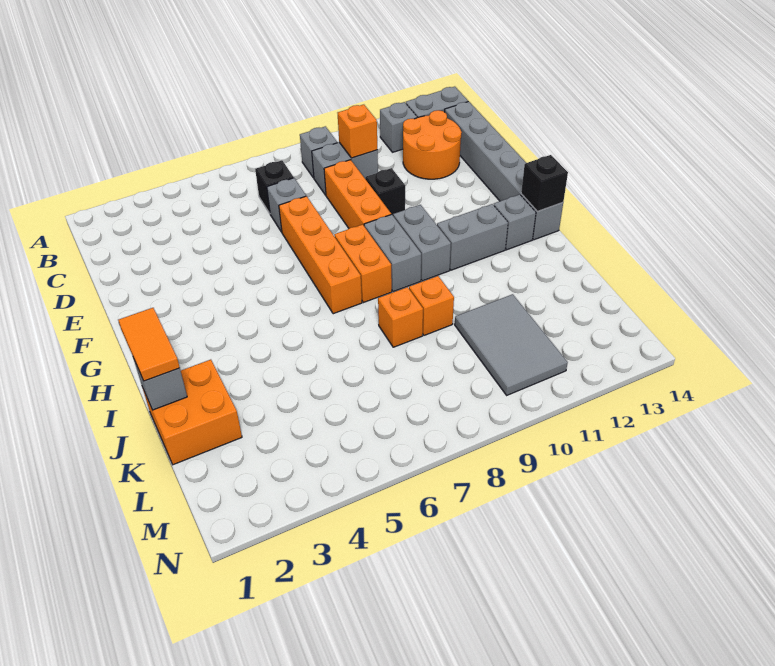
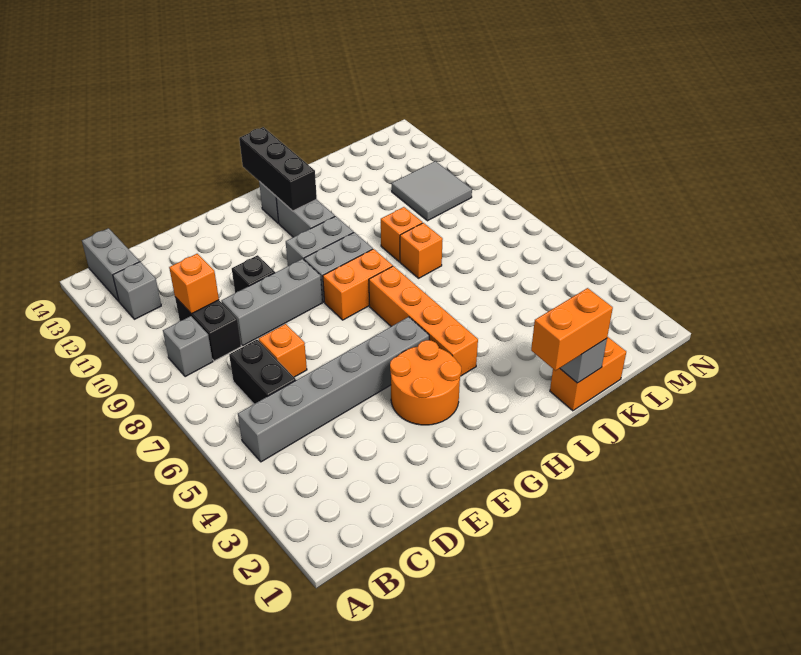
black brick C7 level 1 -> black brick C6:C7 level 1
grey brick C9:C10 level 1 -> black brick C9:C10 level 1
orange round brick C12:D13 level 1 -> orange round brick F3:G4 level 1
grey brick C14:H14 level 1 -> grey brick B5:G5 level 1
grey brick D7 level 1 -> orange brick D7 level 1
orange brick D9:F9 level 1 -> grey brick D9:F9 level 1
orange brick E7:H7 level 1 -> orange brick H4:H7 level 1
black brick H14 level 2 -> black brick H12:H14 level 2
orange tile I1:J1 level 3 -> orange brick I1:J1 level 3
orange brick J1:K2 level 1 -> orange brick J1:K1 level 1
grey tile K10:M11 level 1 -> grey tile L10:M11 level 1

